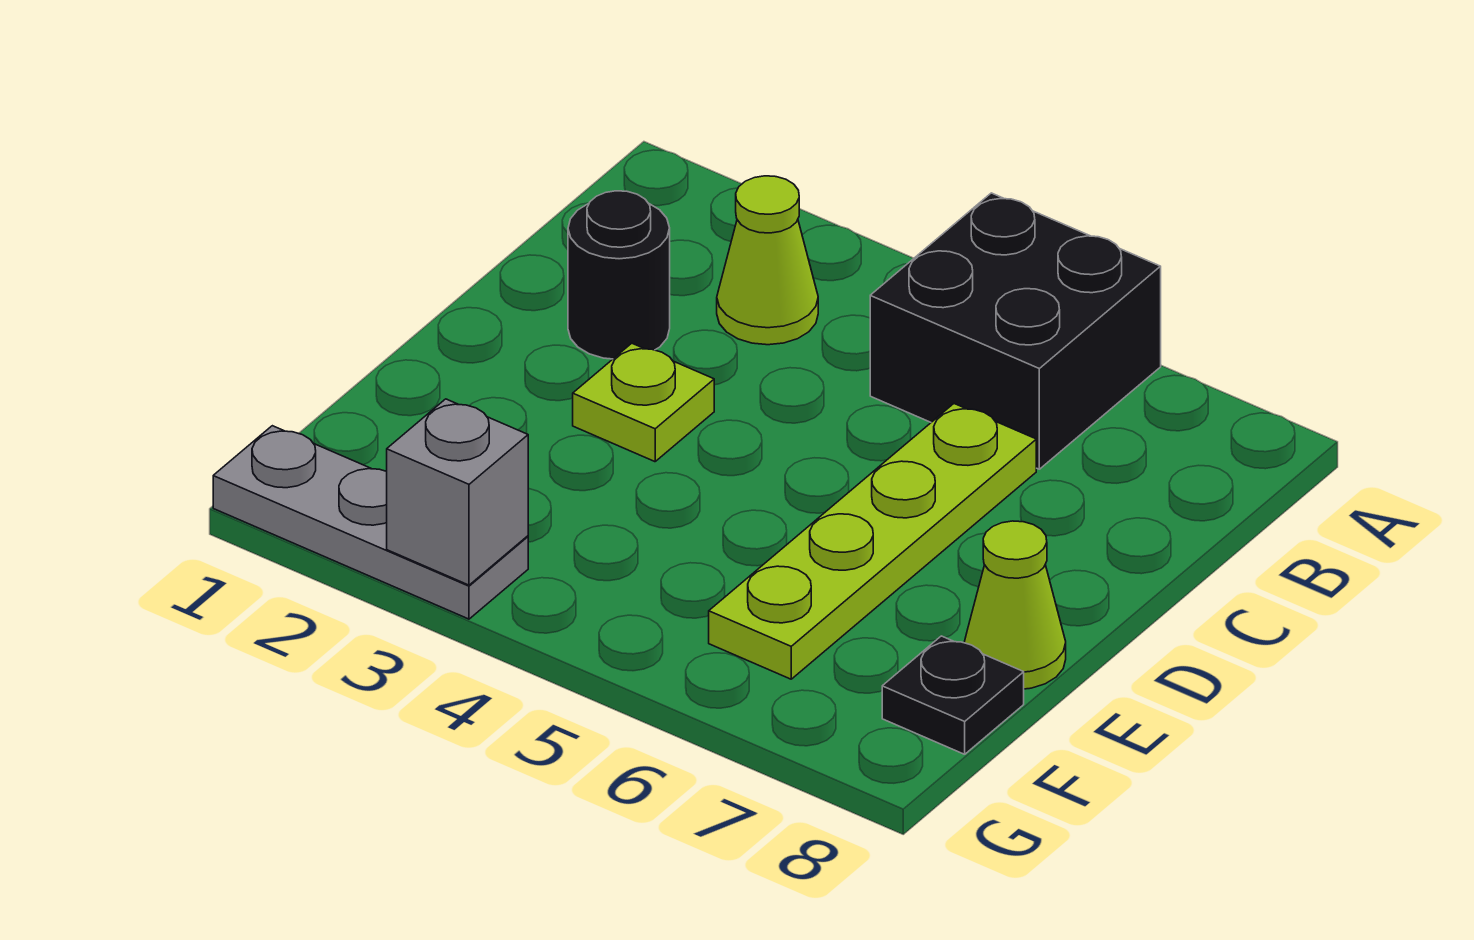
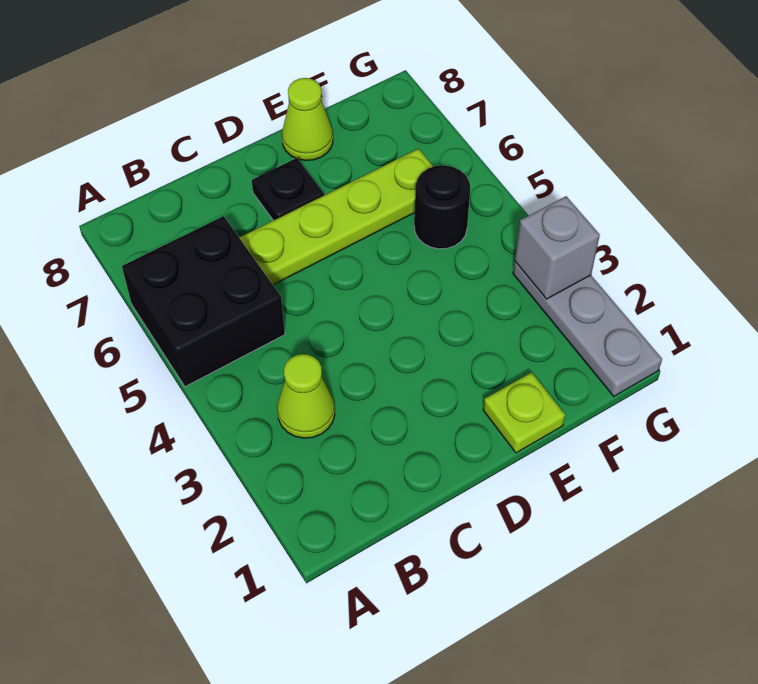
black round brick C2 level 1 -> black round brick F5 level 1
lime plate D3 level 1 -> lime plate E1 level 1
black plate F8 level 1 -> black plate D7 level 1

